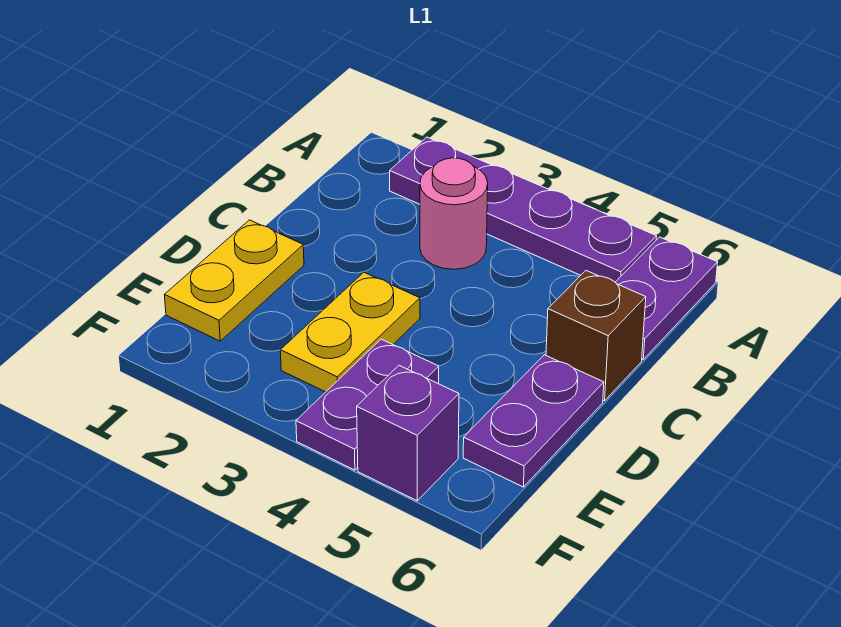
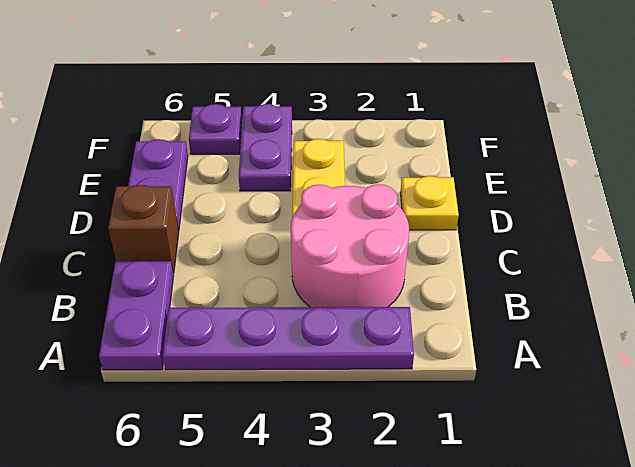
pink round brick B3 level 1 -> pink round brick B2:C3 level 1
yellow plate D1:E1 level 1 -> yellow plate D1 level 1
purple brick F5 level 1 -> purple plate F5 level 1

